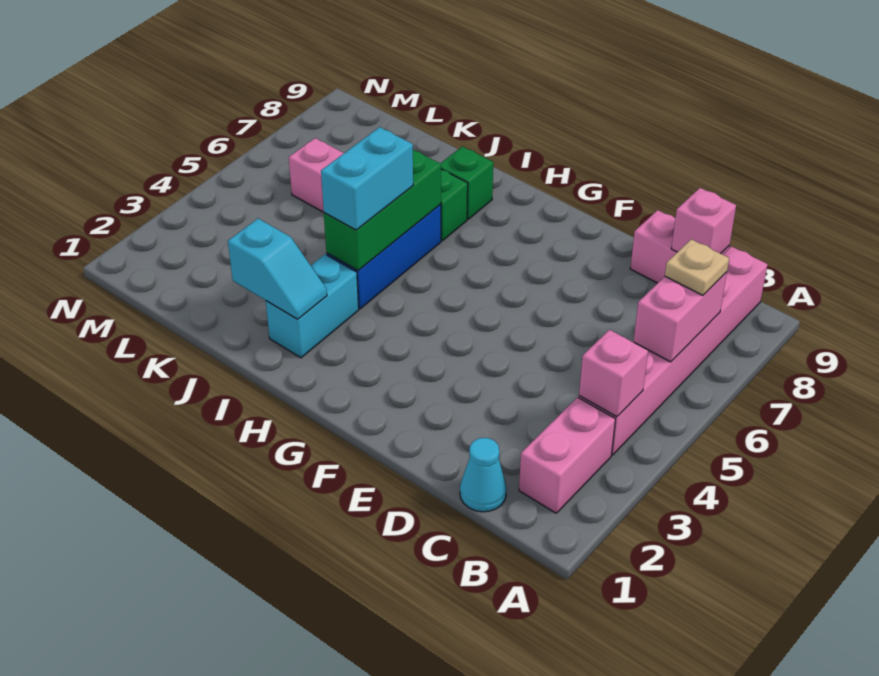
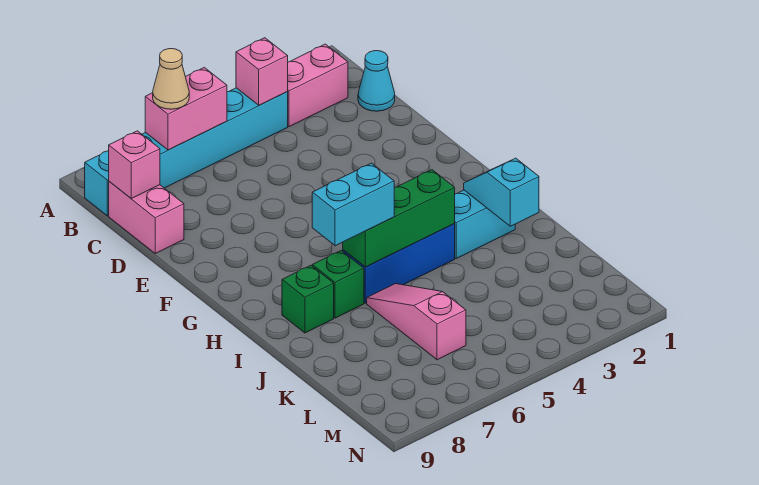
pink brick B4:B9 level 1 -> cyan brick B4:B9 level 1
tan plate B7 level 3 -> tan cone B7 level 3
cyan brick I4:I5 level 3 -> cyan brick I6:I7 level 3

